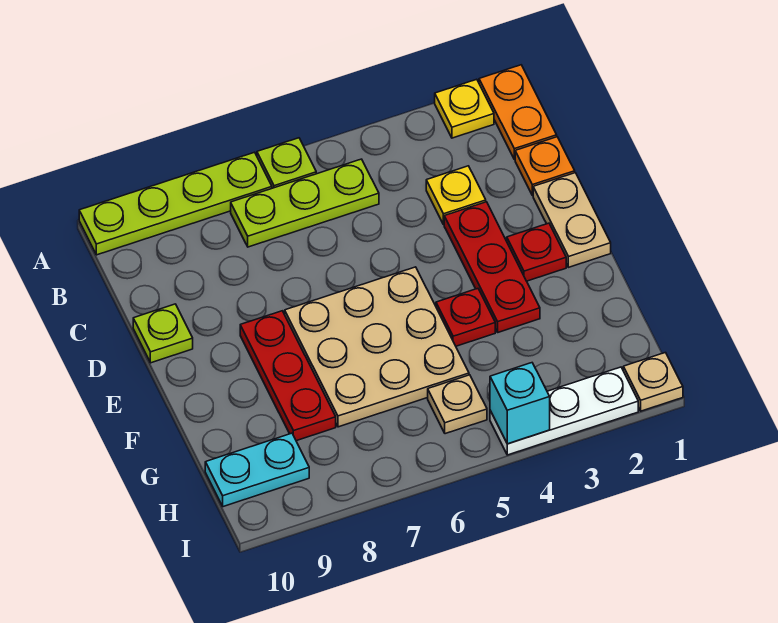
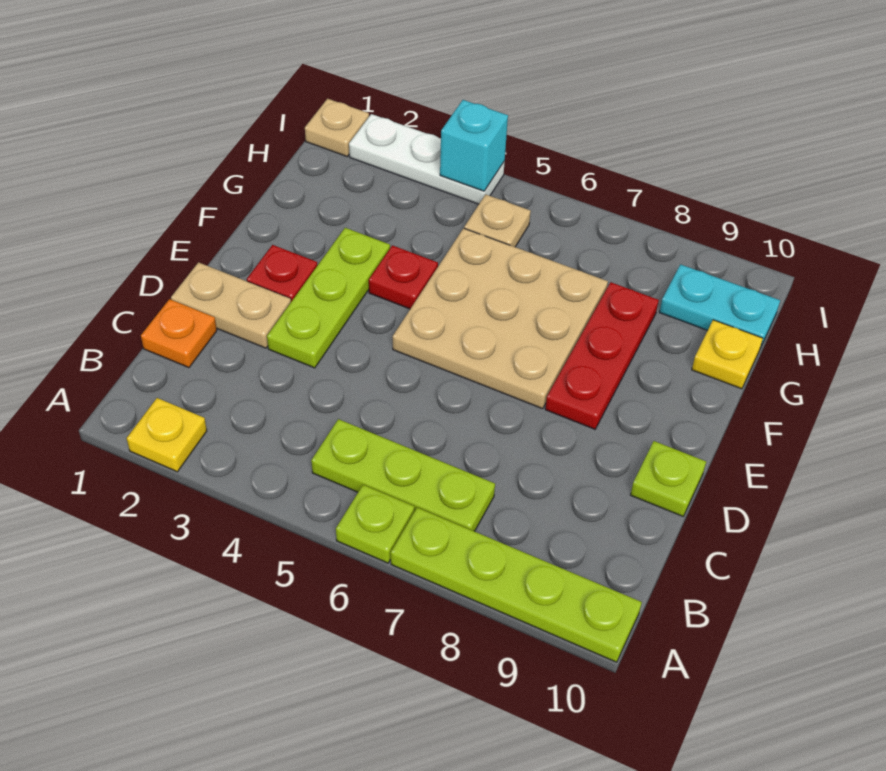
orange plate A1:B1 level 1 -> none
yellow plate C3 level 1 -> yellow plate G10 level 1
tan plate D1:E1 level 1 -> tan plate D1:D2 level 1
red plate D3:F3 level 1 -> lime plate D3:F3 level 1

